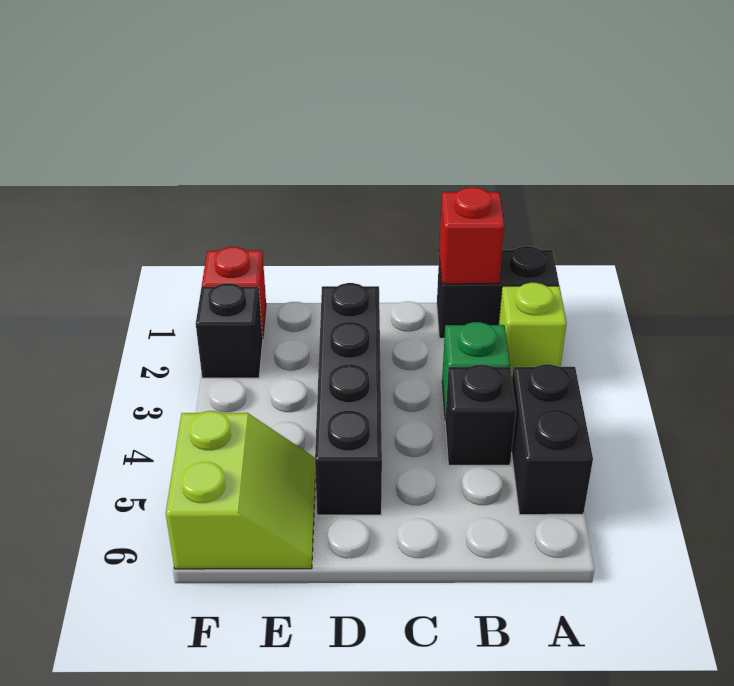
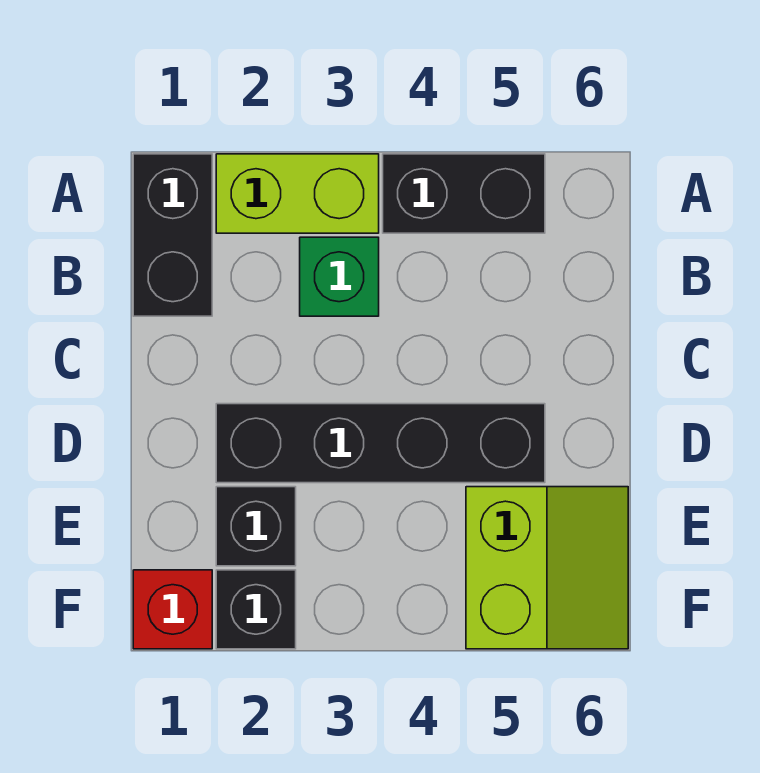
lime brick A2 level 1 -> lime brick A2:A3 level 1
red brick B1 level 2 -> none
black brick B4 level 1 -> black brick E2 level 1
lime slope E5:F6 level 1 top F -> lime slope E5:F6 level 1 top 5

